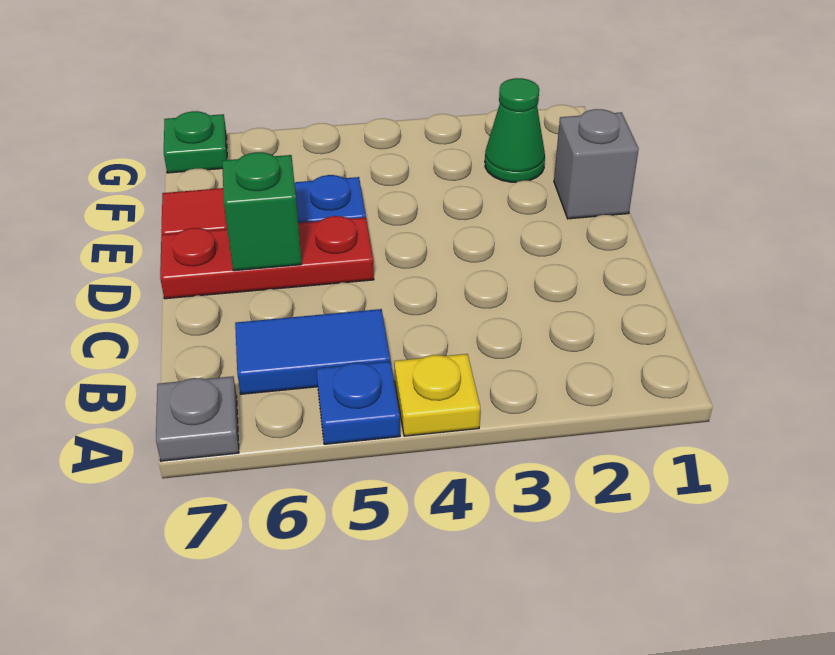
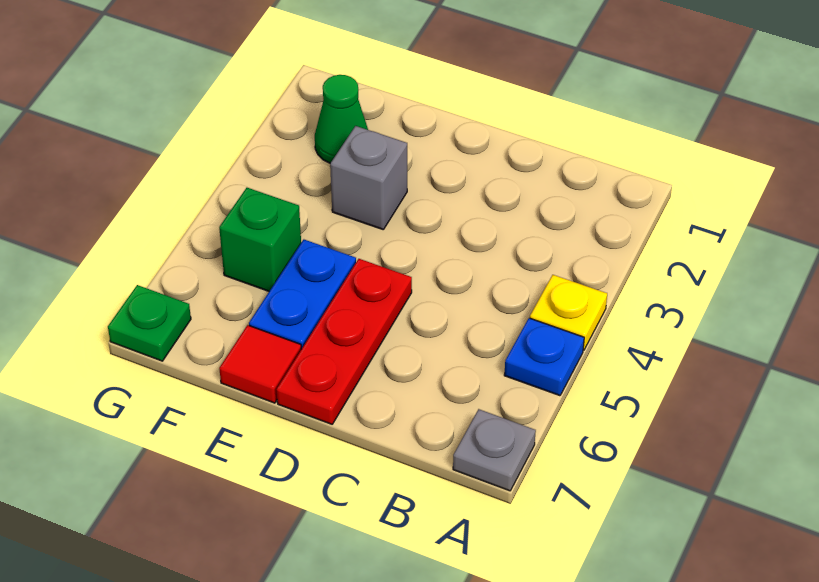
blue tile B5:B6 level 1 -> none
green brick D6 level 2 -> green brick F5 level 1
grey brick E1 level 1 -> grey brick E3 level 1

